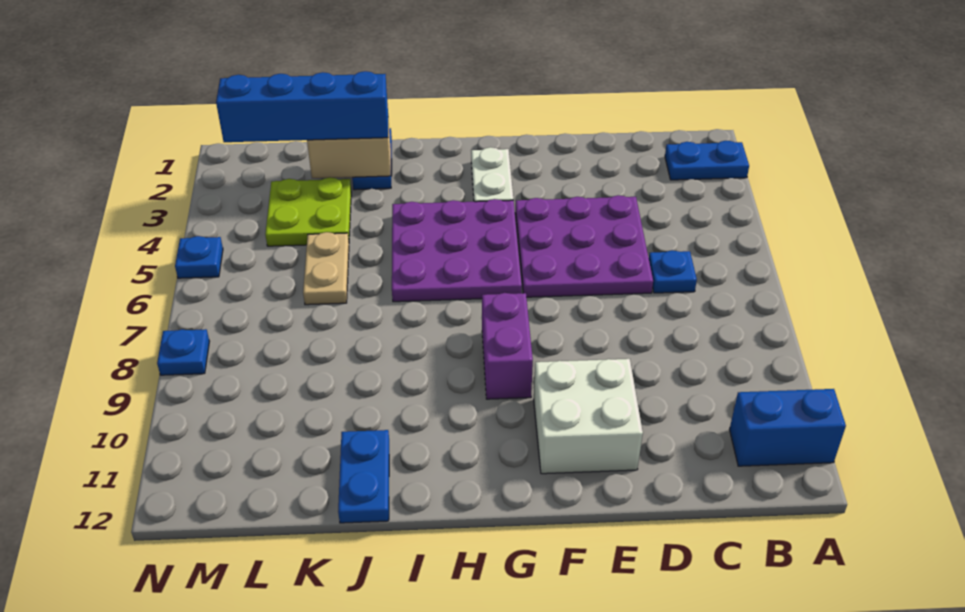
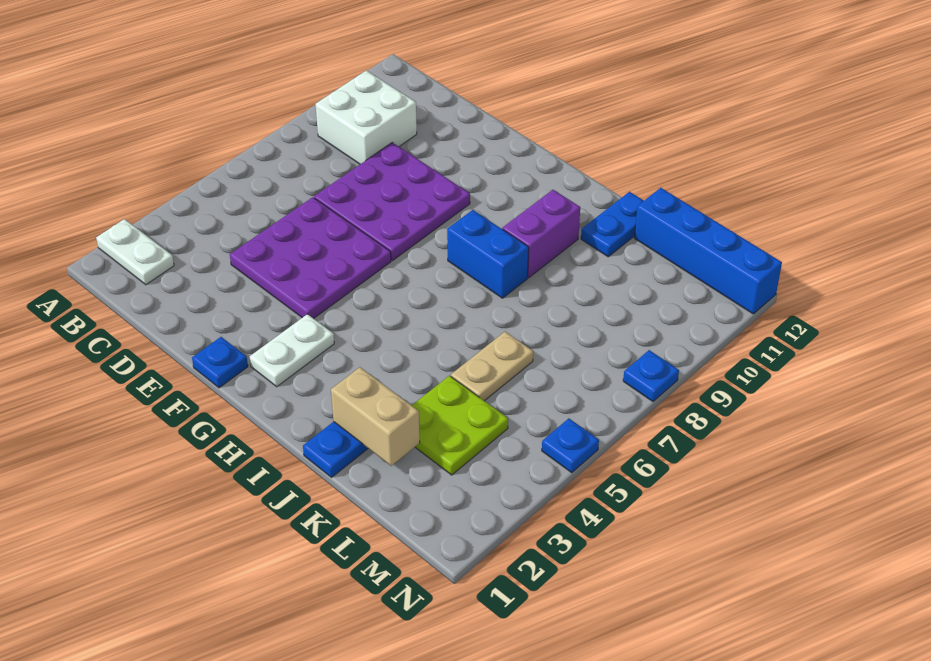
blue plate A2:B2 level 1 -> white plate A2:B2 level 1
blue brick A11:B11 level 1 -> blue brick H8:I8 level 1
blue plate C6 level 1 -> blue plate F1 level 1
white brick E10:F11 level 1 -> white brick B9:C10 level 1
purple plate G4:I6 level 1 -> purple plate D7:F9 level 1
purple brick G8:G9 level 1 -> purple brick I9:I10 level 1
blue brick J2:M2 level 3 -> blue brick K12:N12 level 1

